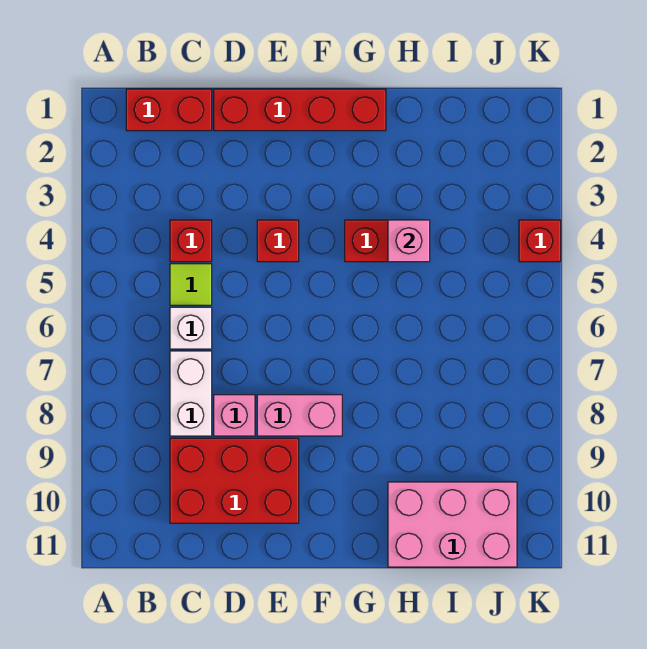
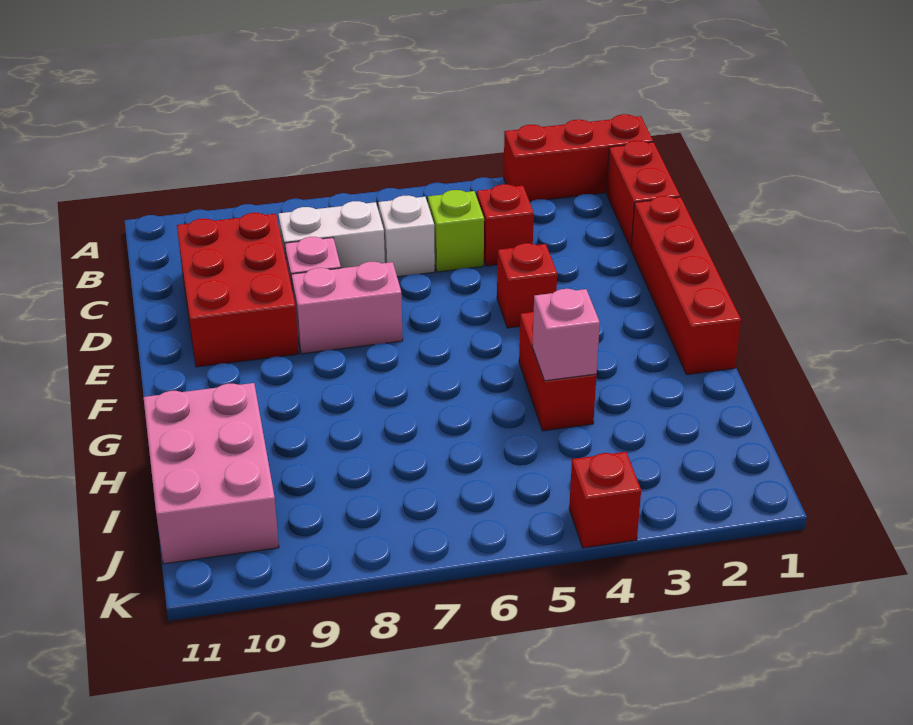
none -> red brick A1:A3 level 1
lime tile C5 level 1 -> lime brick C5 level 1
pink brick E8:F8 level 1 -> pink brick E7:E8 level 1

